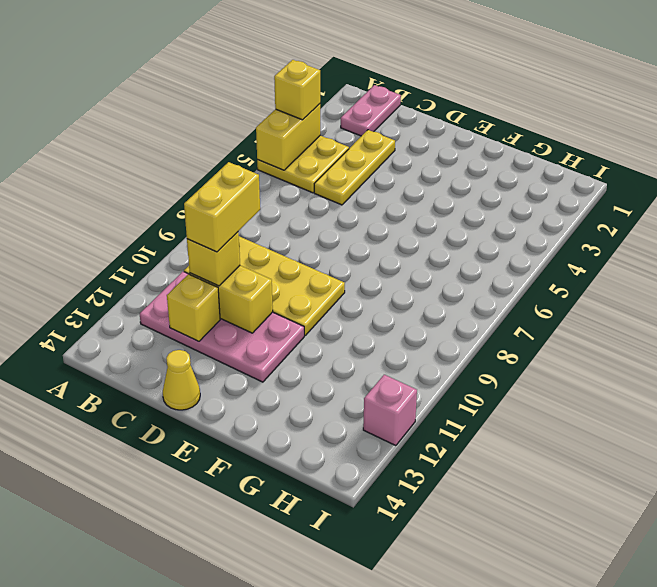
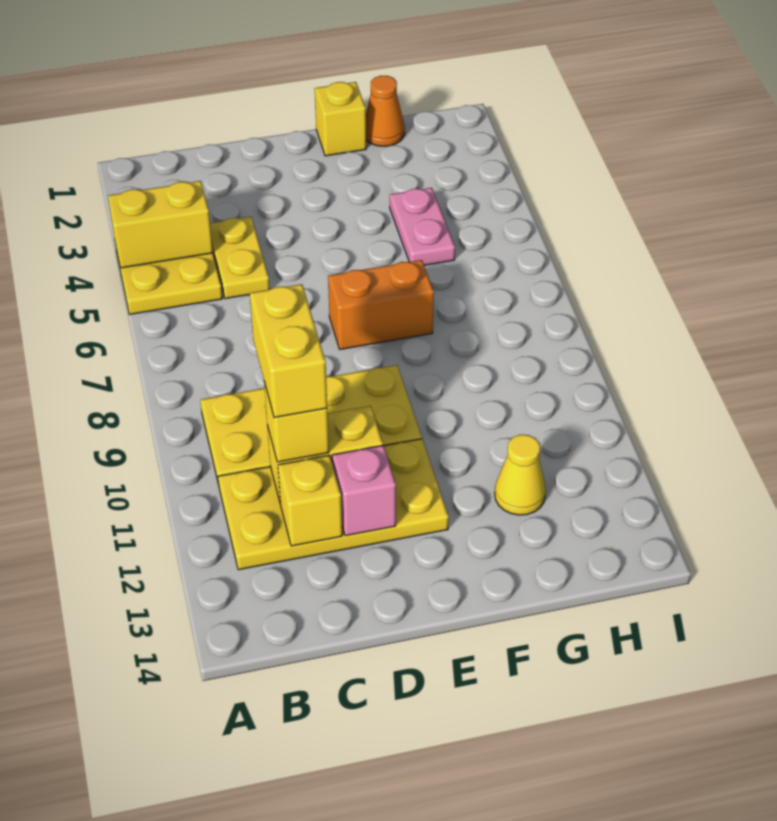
yellow brick A4:A5 level 2 -> yellow brick A4:B4 level 2
yellow brick A4 level 3 -> yellow brick F1 level 1
pink plate B1:B2 level 1 -> pink plate G4:G5 level 1
pink plate B11:E12 level 1 -> yellow plate B11:E12 level 1
yellow plate C3:C5 level 1 -> yellow plate C4:C5 level 1
yellow cone D14 level 1 -> yellow cone G12 level 1
none -> orange brick E7:F7 level 1
none -> orange cone G1 level 1
pink brick I12 level 1 -> pink brick D12 level 2

